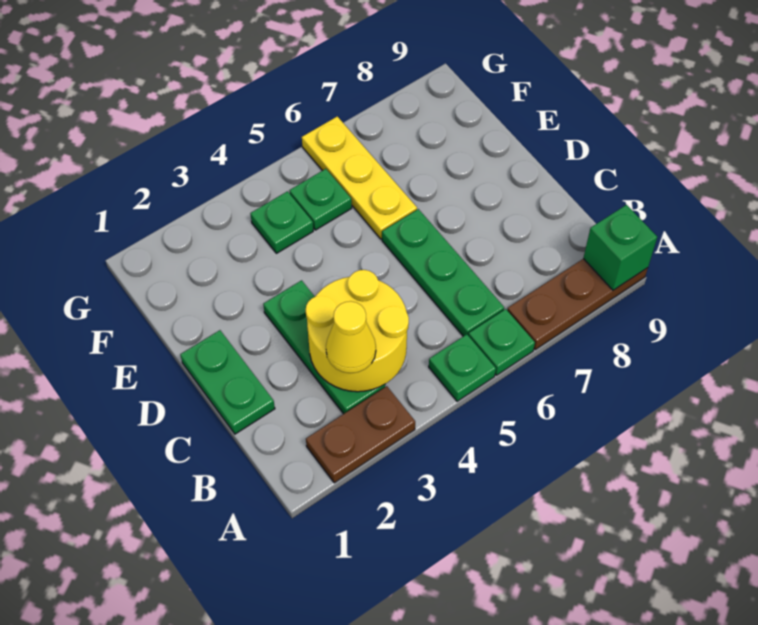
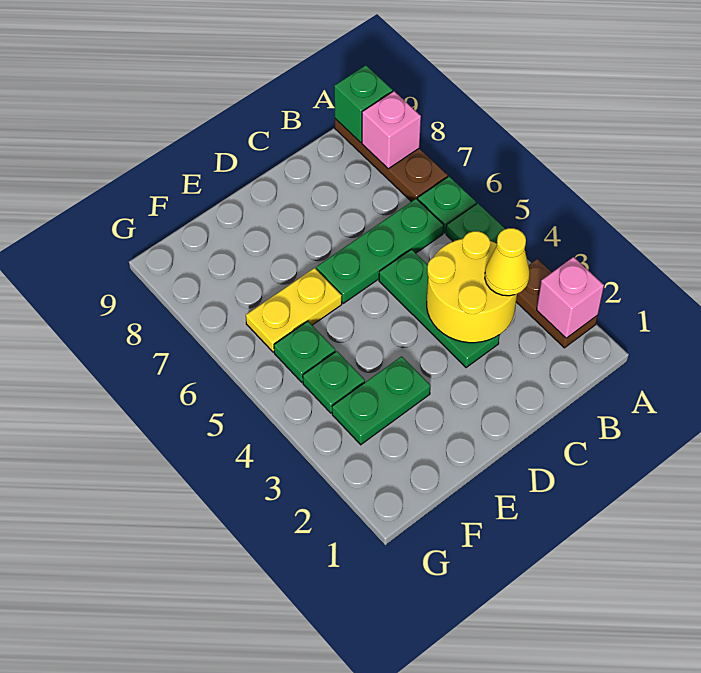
none -> pink brick A2 level 2
none -> pink brick A8 level 2
green plate B3:D3 level 1 -> green plate C3:C5 level 1
green plate C1:D1 level 1 -> green plate E3:F3 level 1
yellow plate E6:G6 level 1 -> yellow plate E6:F6 level 1

